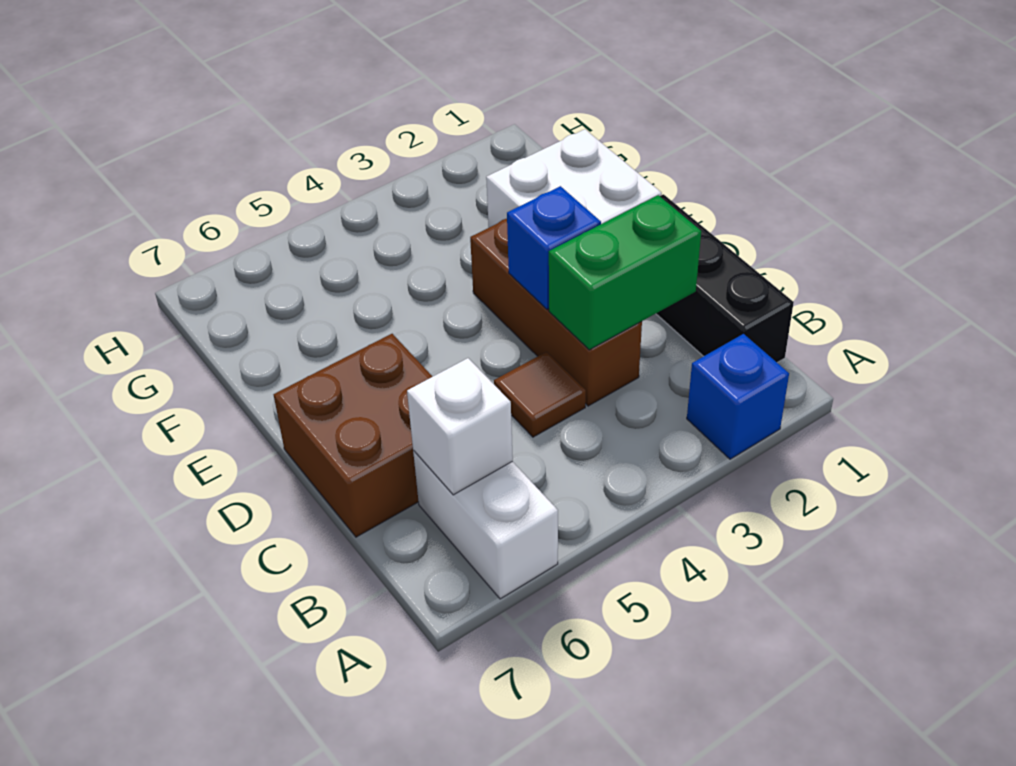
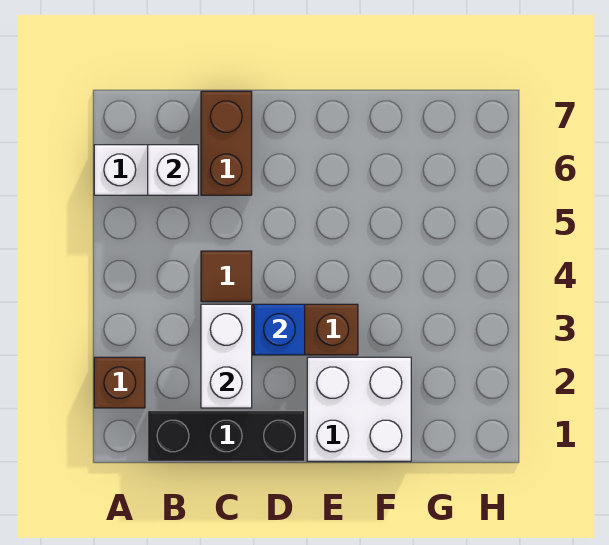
blue brick A2 level 1 -> brown brick A2 level 1
green brick C2:C3 level 2 -> white brick C2:C3 level 2
brown brick C6:D7 level 1 -> brown brick C6:C7 level 1

